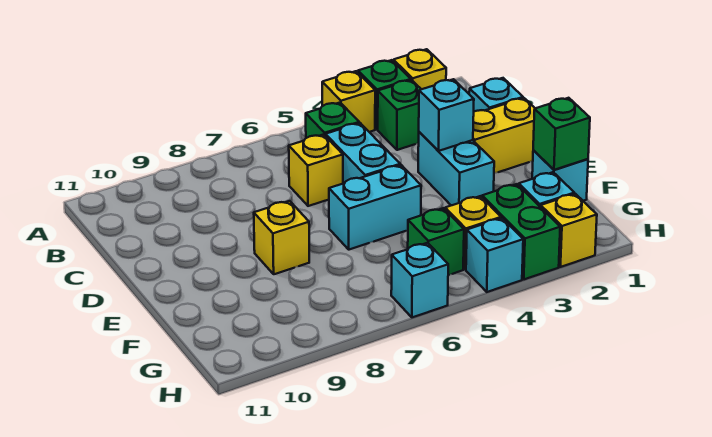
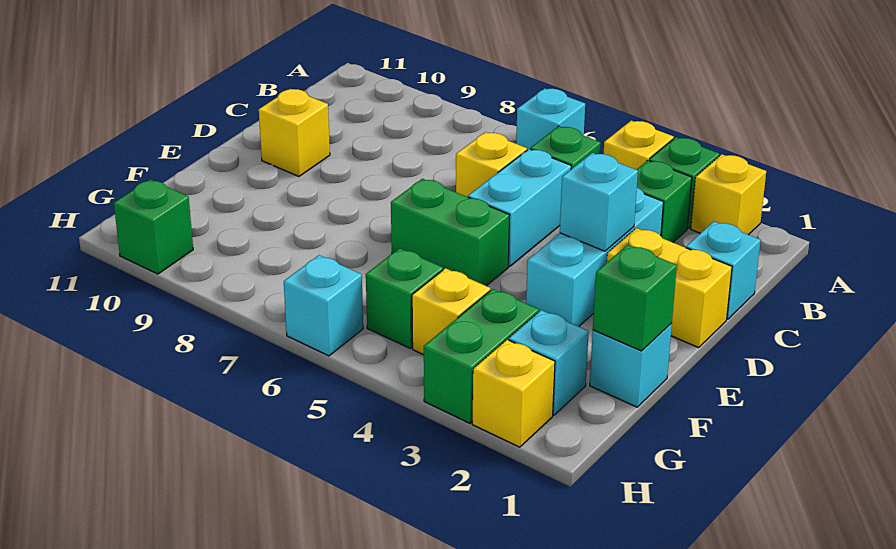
cyan brick D3:E3 level 1 -> cyan brick C3:E3 level 1
cyan brick E5:E6 level 1 -> green brick E5:E6 level 1
yellow brick E8 level 1 -> yellow brick D10 level 1
cyan brick H4 level 1 -> cyan brick A6 level 1
none -> green brick H10 level 1

